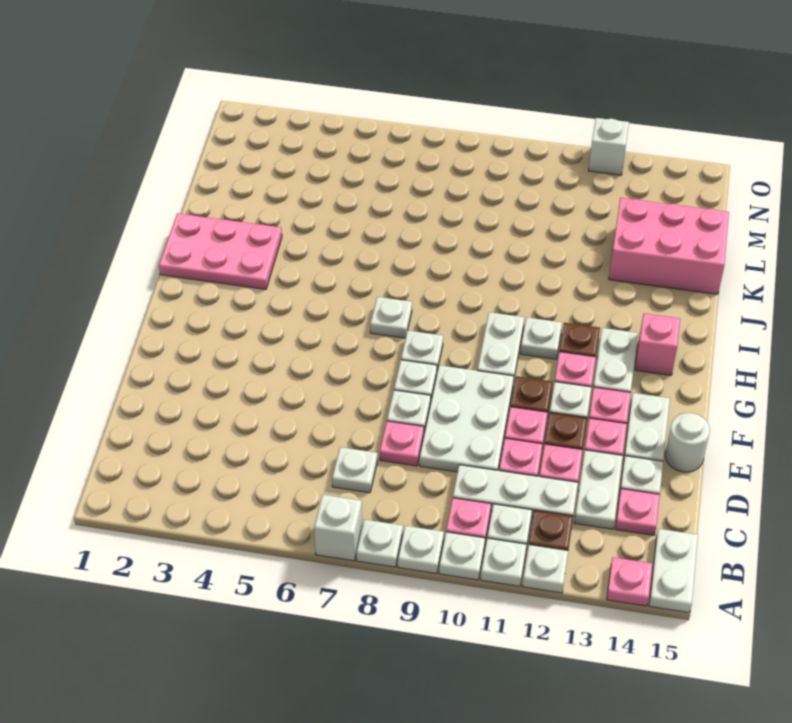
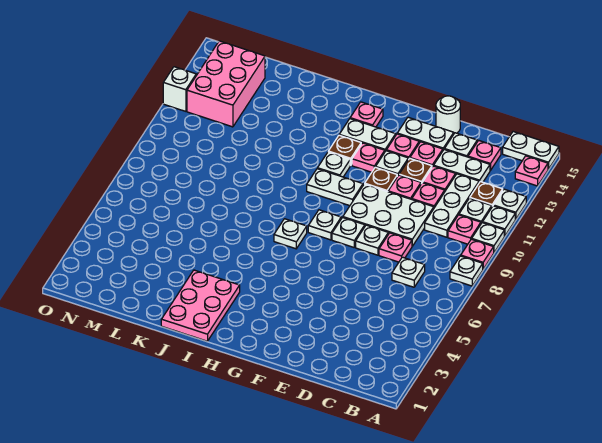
white brick A7 level 1 -> none
white plate A9 level 1 -> pink plate A9 level 1
pink brick H14 level 1 -> pink plate H14 level 1
pink brick K13:L15 level 1 -> pink brick M12:N14 level 1

